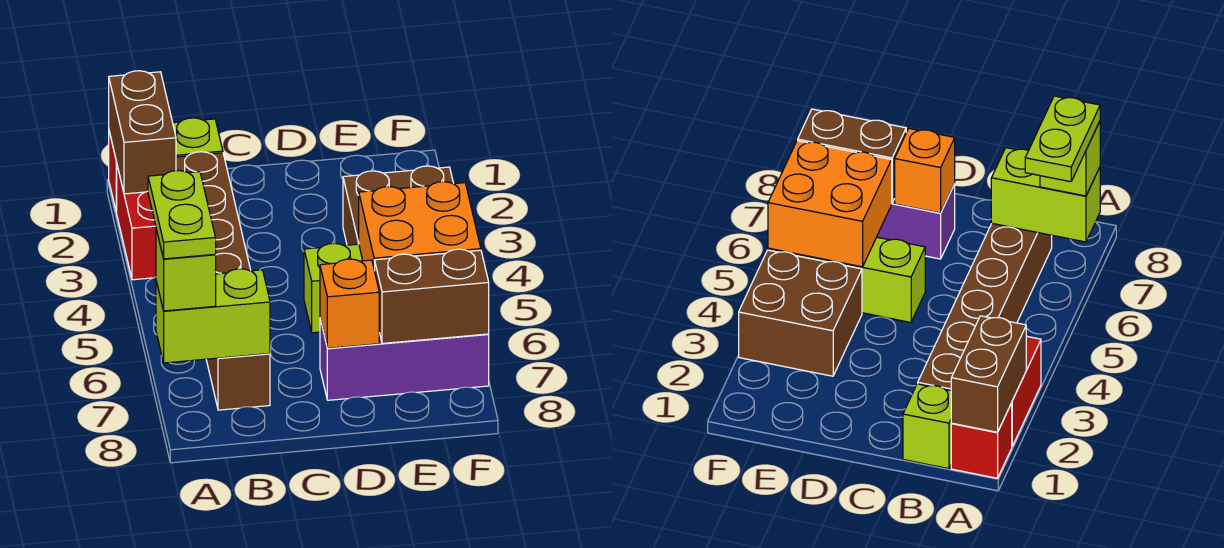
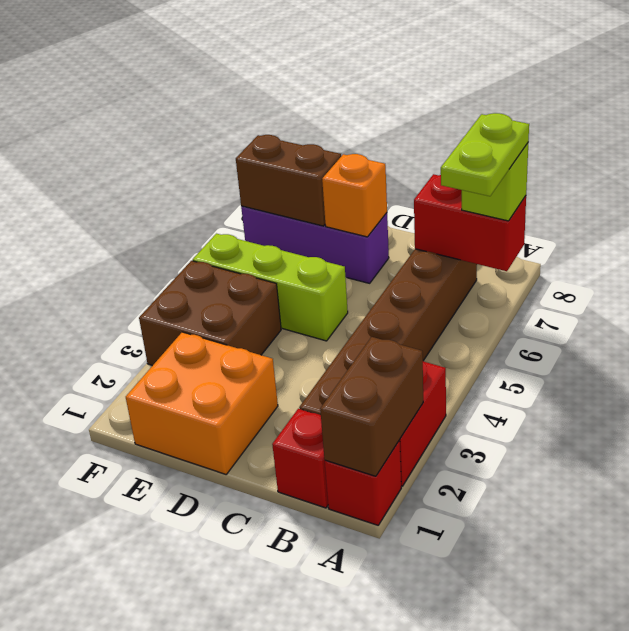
lime brick A7:B7 level 2 -> red brick A7:B7 level 2
lime brick B1 level 1 -> red brick B1 level 1
orange brick E5:F6 level 2 -> orange brick D1:E2 level 1

